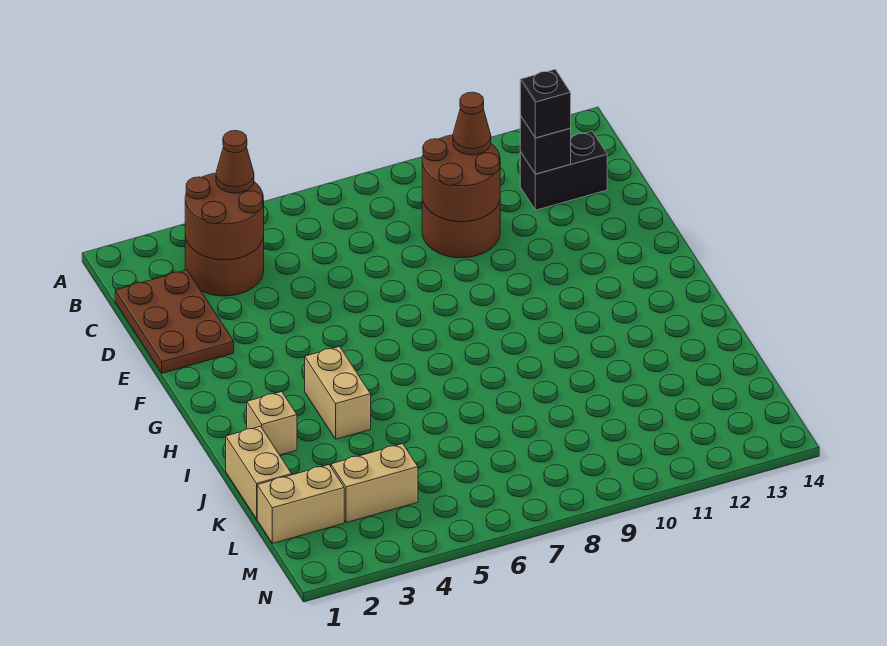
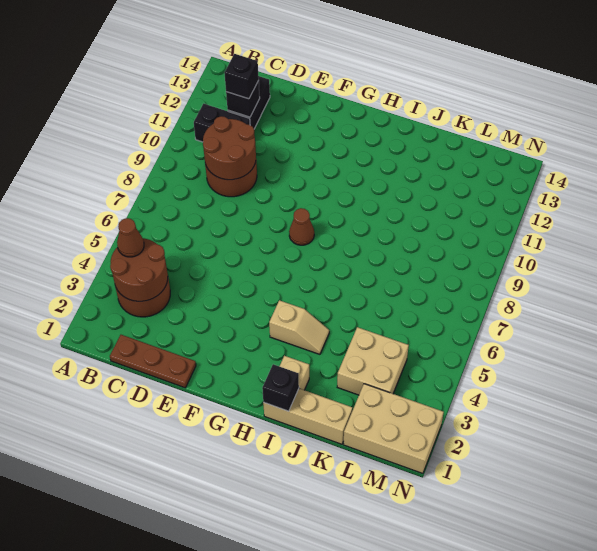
none -> black brick B11:C11 level 1
brown plate C1:E2 level 1 -> brown plate C1:E1 level 1
brown cone C10 level 3 -> brown cone G8 level 1
tan brick H4:I4 level 1 -> tan slope H4:I4 level 1 top H
none -> black brick I1 level 2
tan brick J1:K1 level 1 -> tan brick I1:K1 level 1
tan brick L1:L2 level 1 -> tan brick L1:N2 level 1
tan brick L3:L4 level 1 -> tan brick K3:L4 level 1

